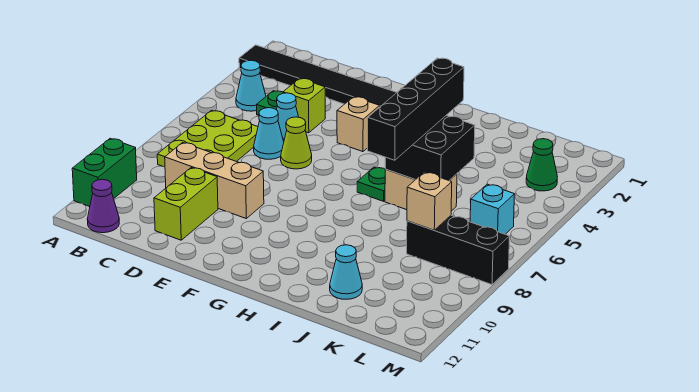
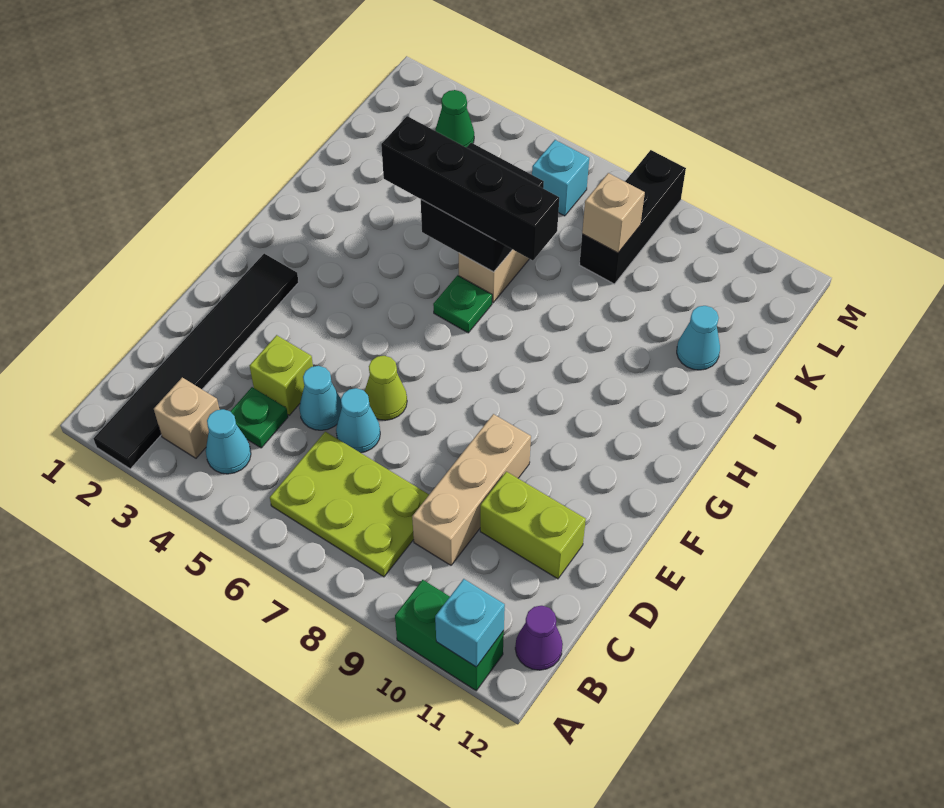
none -> cyan brick A11 level 2
tan brick F4 level 1 -> tan brick B3 level 1

